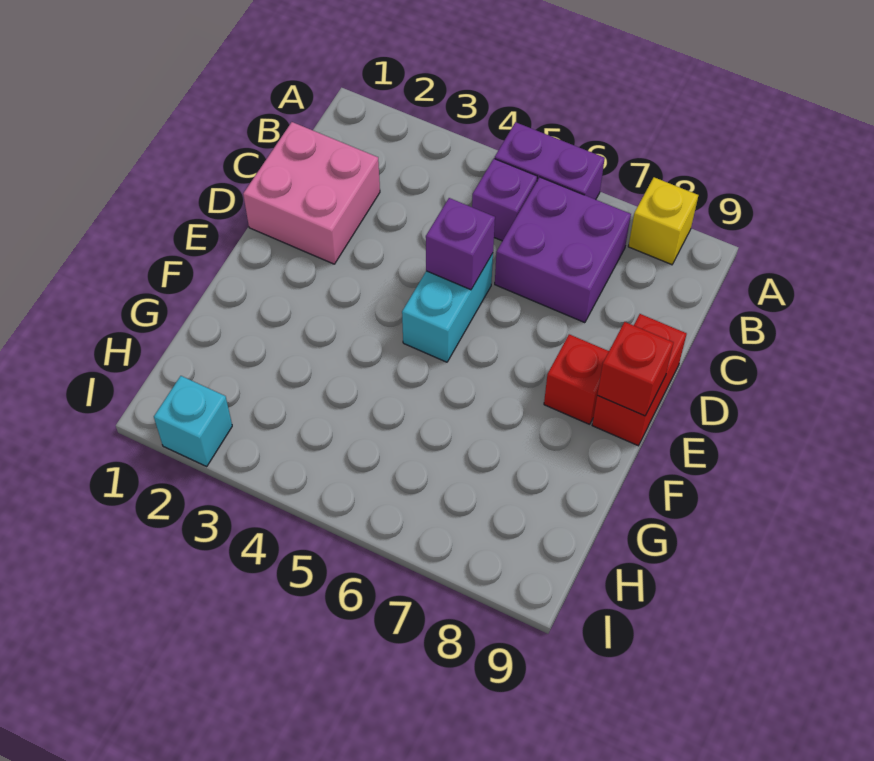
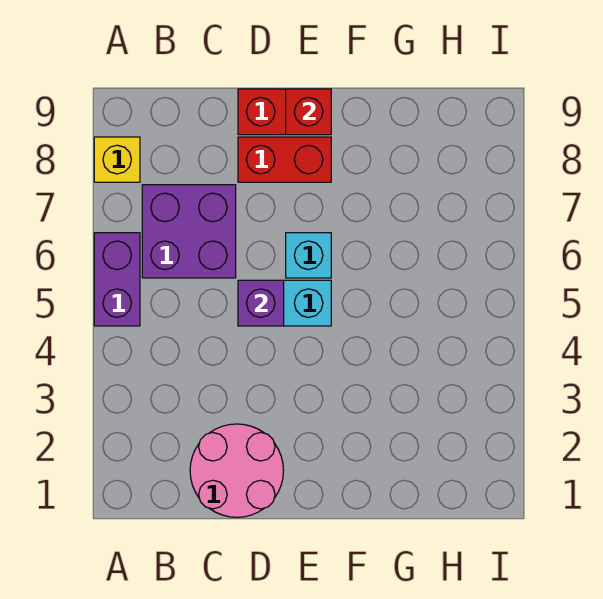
purple brick B5 level 1 -> none
pink brick C1:D2 level 1 -> pink round brick C1:D2 level 1
red brick E8 level 1 -> red brick D8:E8 level 1
cyan brick I2 level 1 -> cyan brick E6 level 1

